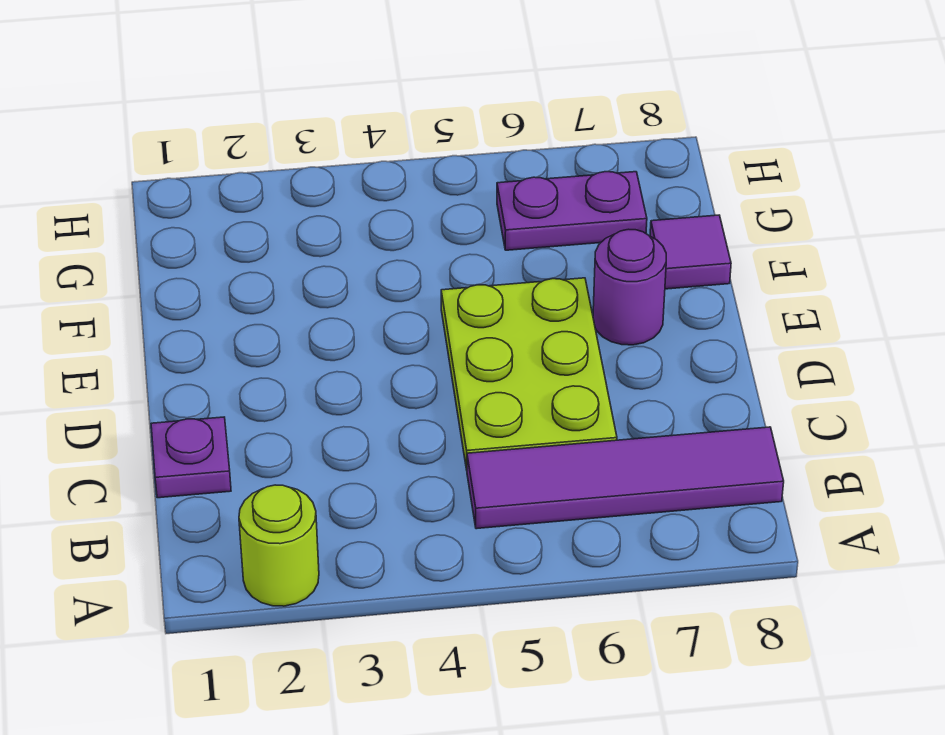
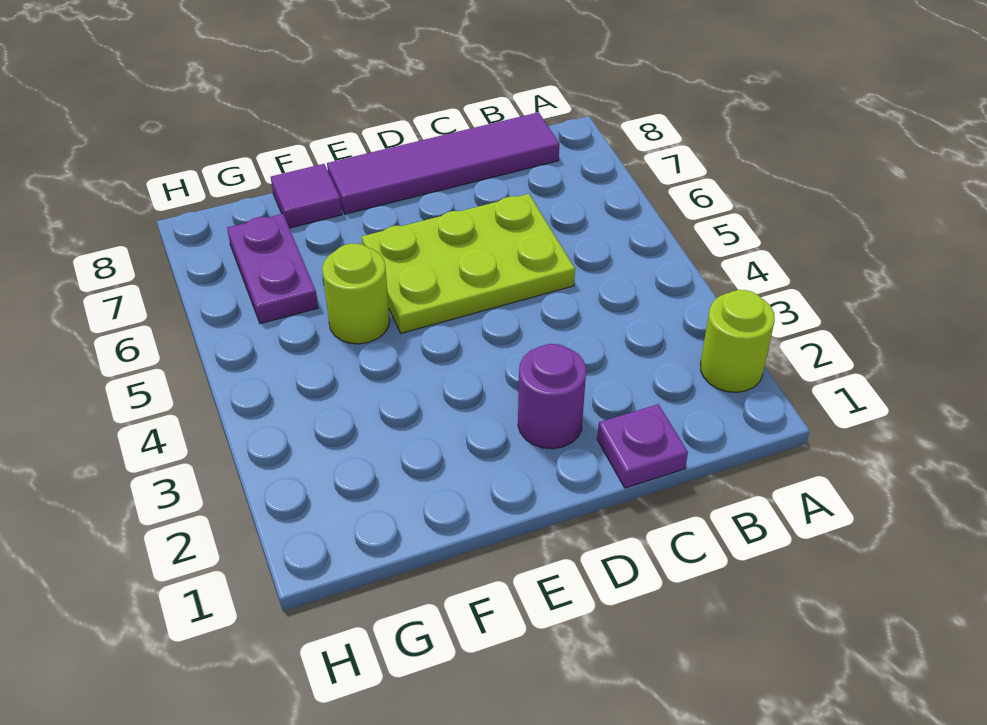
purple tile B5:B8 level 1 -> purple tile B8:E8 level 1
purple round brick E7 level 1 -> purple round brick D2 level 1
none -> lime round brick F5 level 1

